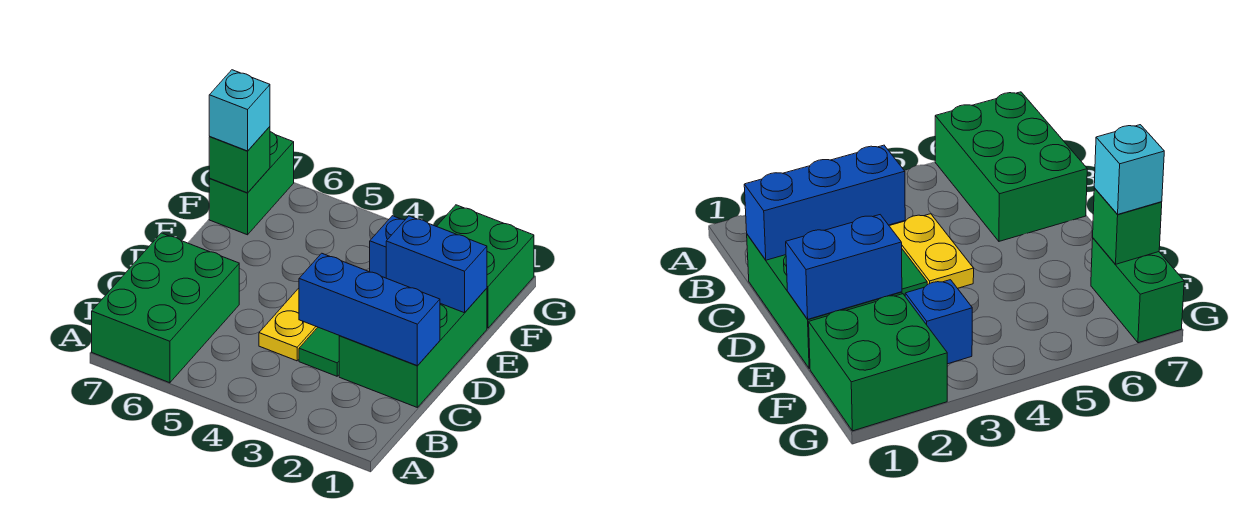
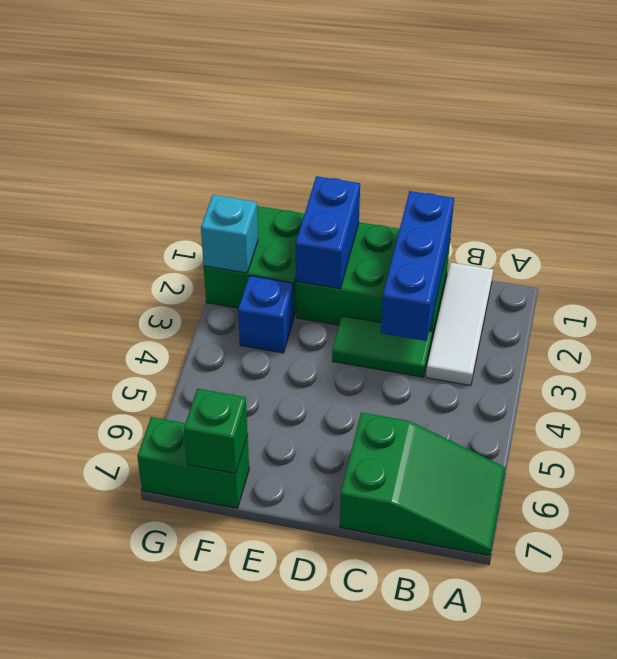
green brick A6:C7 level 1 -> green slope A6:C7 level 1 top C
none -> white tile B1:B3 level 1
yellow plate C4:D4 level 1 -> none
cyan brick F7 level 3 -> cyan brick G2 level 2

